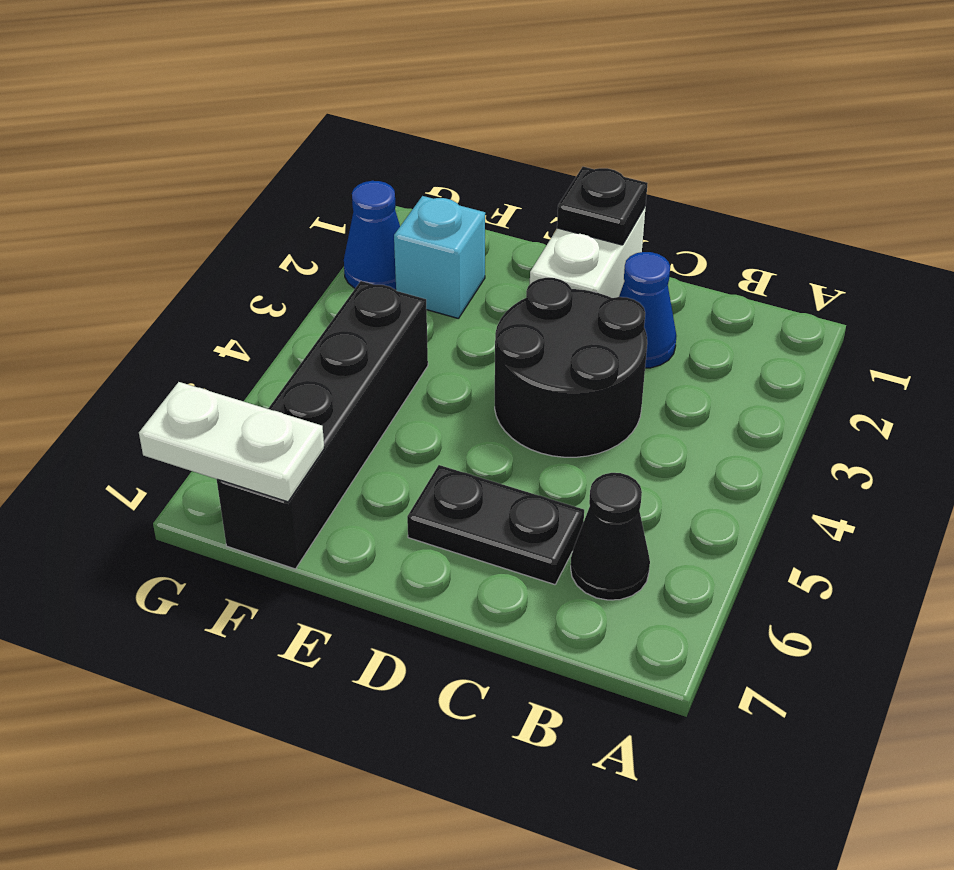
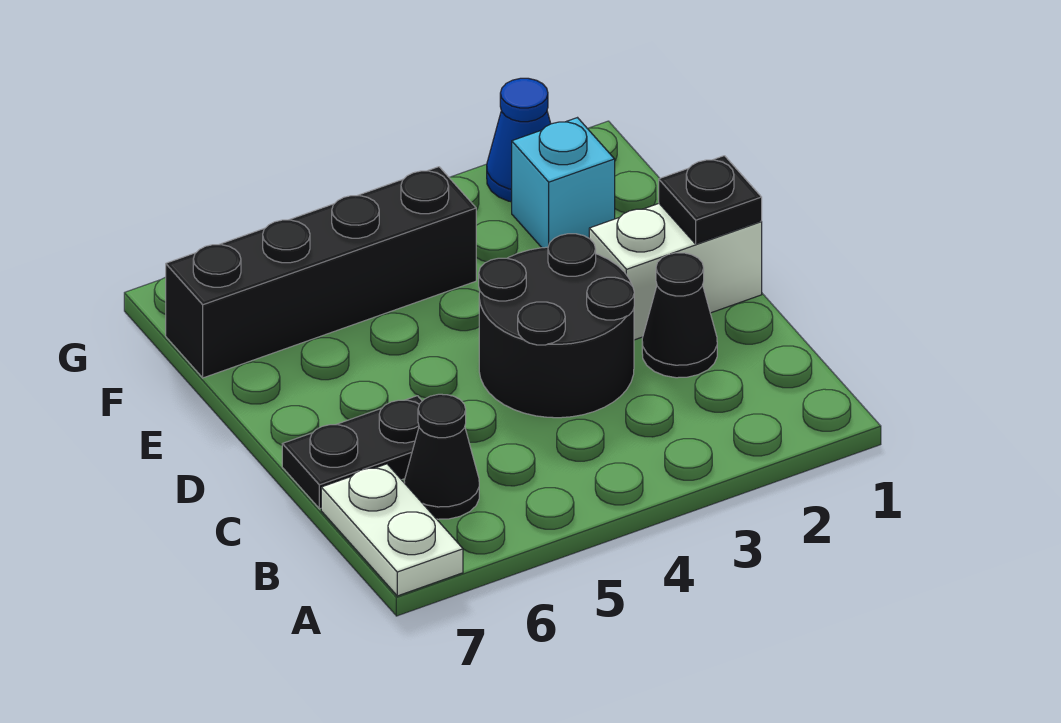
blue cone C2 level 1 -> black cone C2 level 1
black plate C6:D6 level 1 -> black plate C6:C7 level 1
white plate F7:G7 level 2 -> white plate A7:B7 level 1

